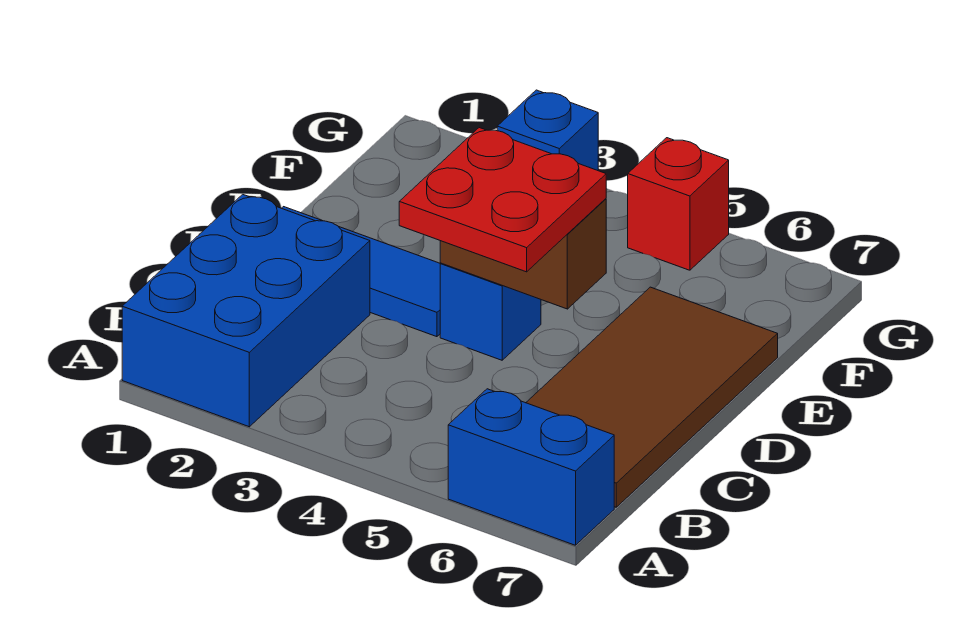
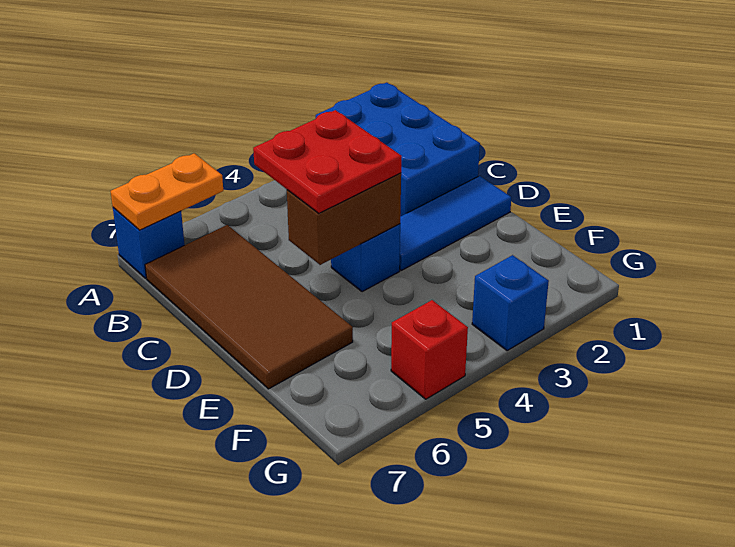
blue brick A6:A7 level 1 -> blue brick A7 level 1
none -> orange plate A6:A7 level 2

